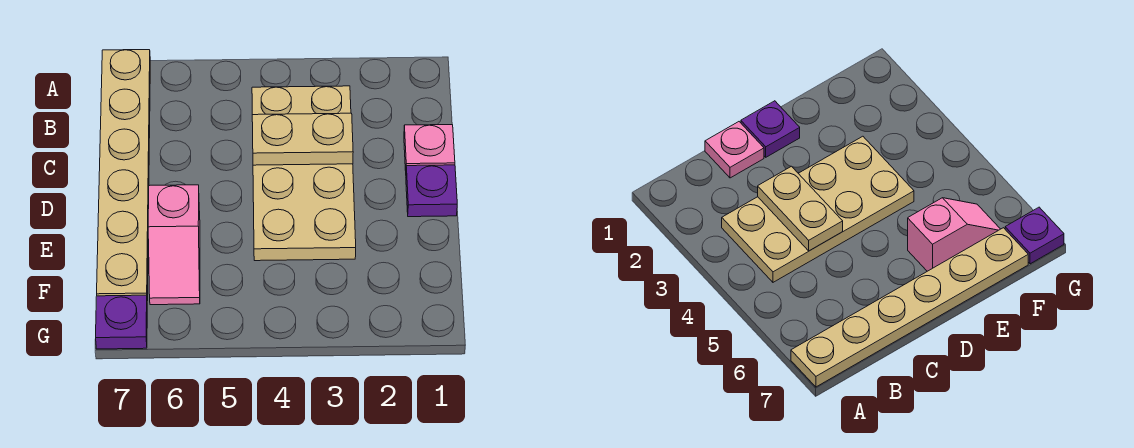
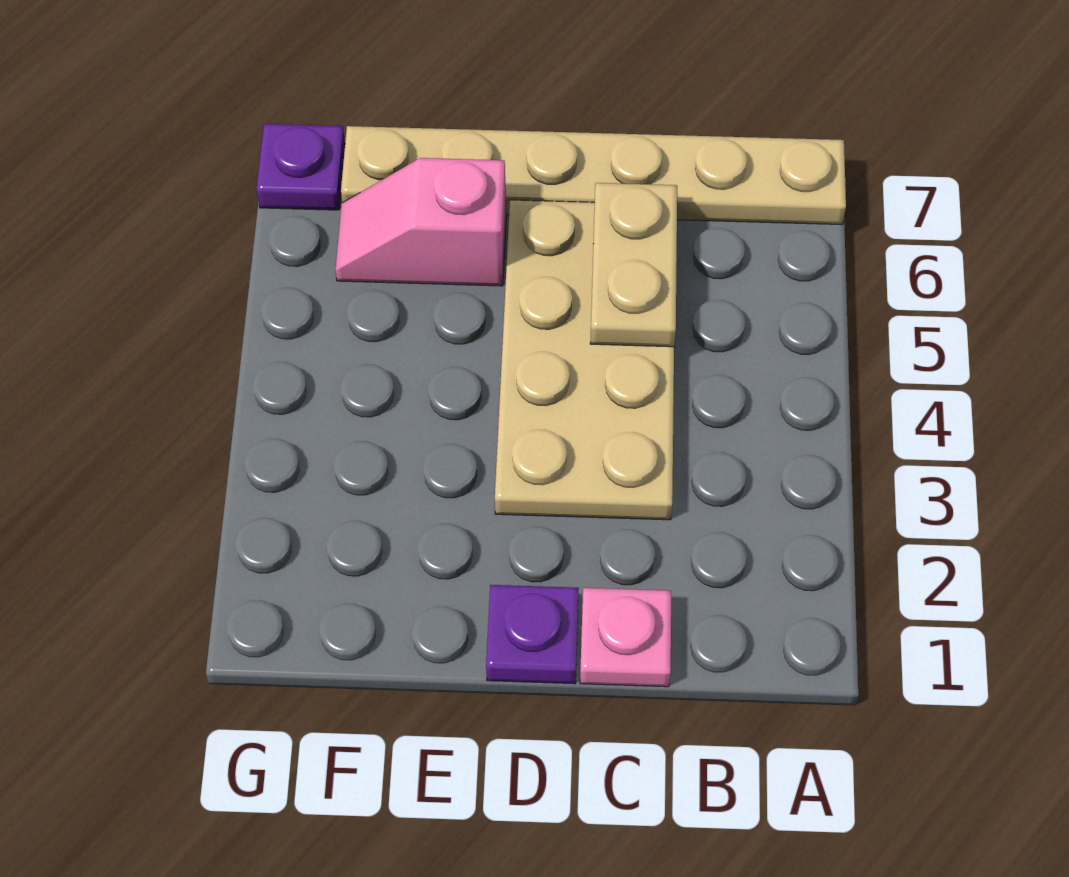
tan plate B3:E4 level 1 -> tan plate C3:D6 level 1
tan plate C3:C4 level 2 -> tan plate C5:C6 level 2

